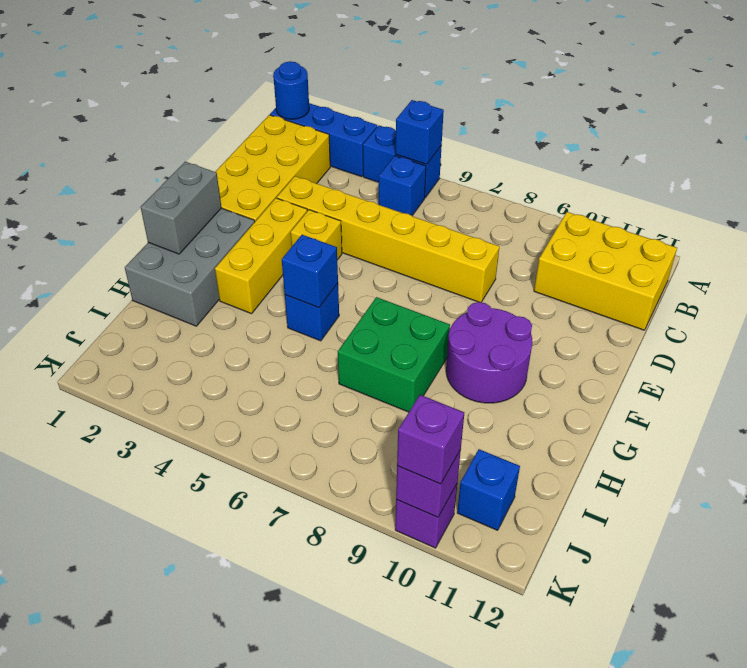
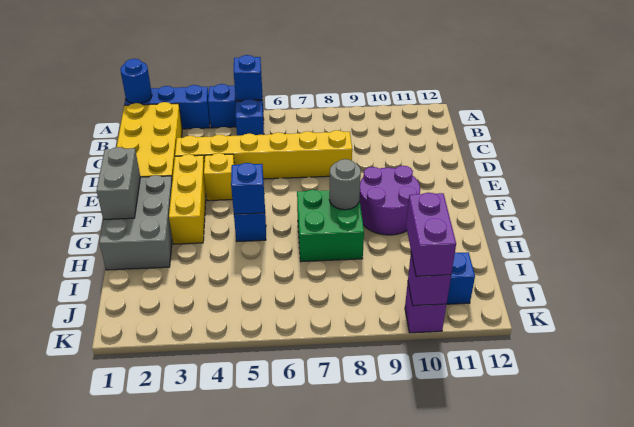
yellow brick B10:C12 level 1 -> none
none -> grey round brick G8 level 2
purple brick K10 level 3 -> purple brick J10:K10 level 3

